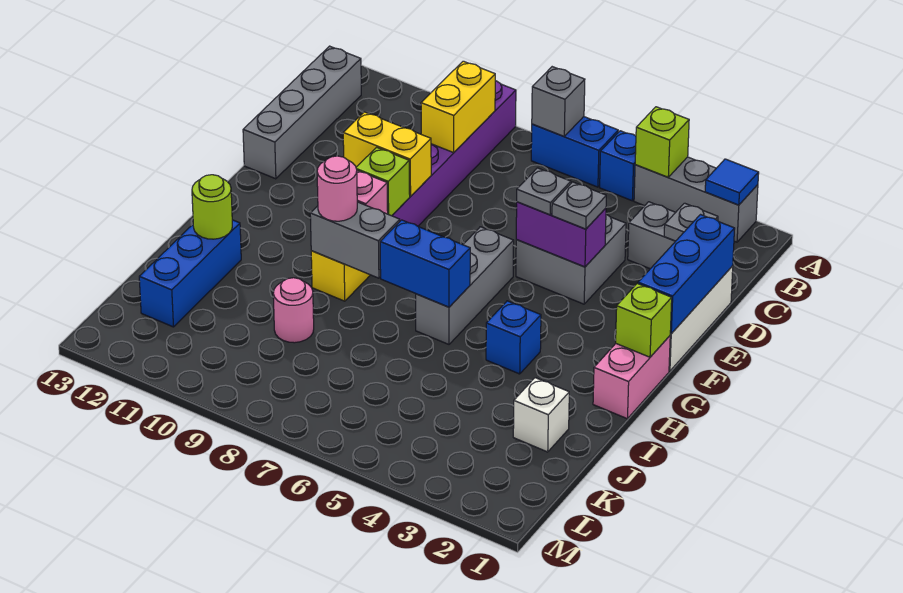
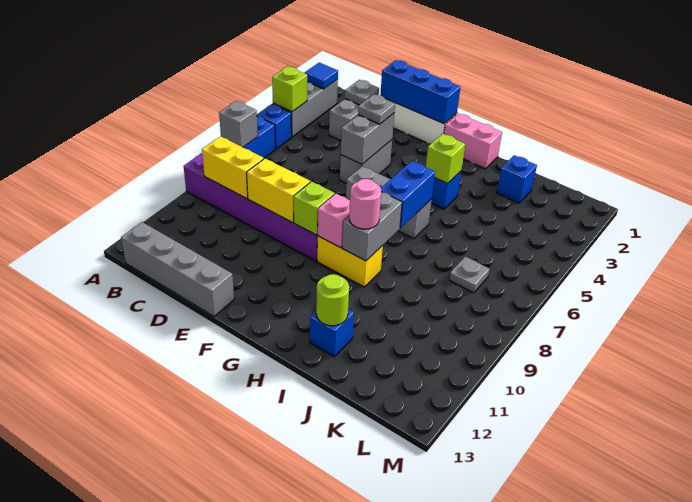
grey brick D4:E5 level 1 -> grey brick E4:E5 level 1
purple brick E4:E5 level 2 -> grey brick E4:E5 level 2
grey plate E5 level 3 -> grey plate K7 level 1
yellow brick E9:E10 level 2 -> yellow brick D9:E9 level 2
lime brick G1 level 2 -> lime brick H4 level 2
blue brick I12:K12 level 1 -> blue brick I12 level 1
white brick J2 level 1 -> blue brick J2 level 1
pink round brick J9 level 1 -> none

